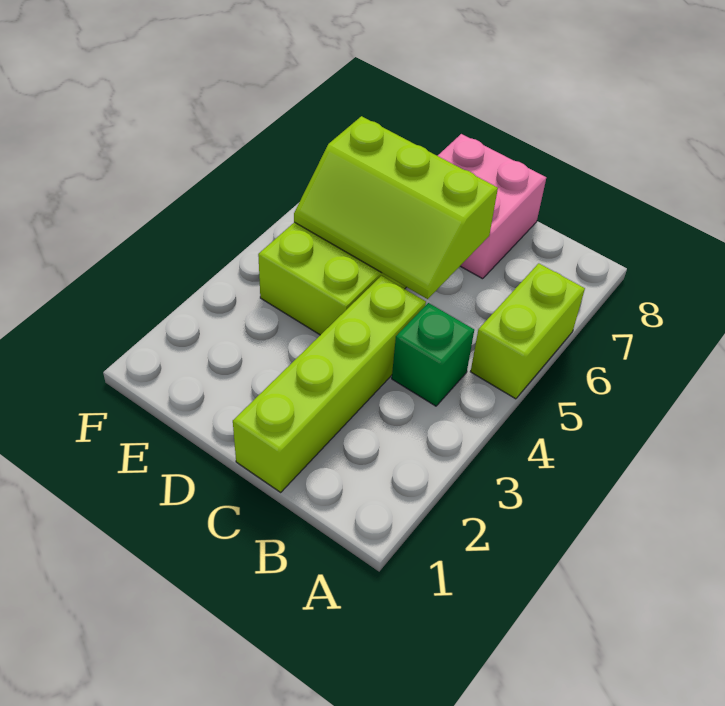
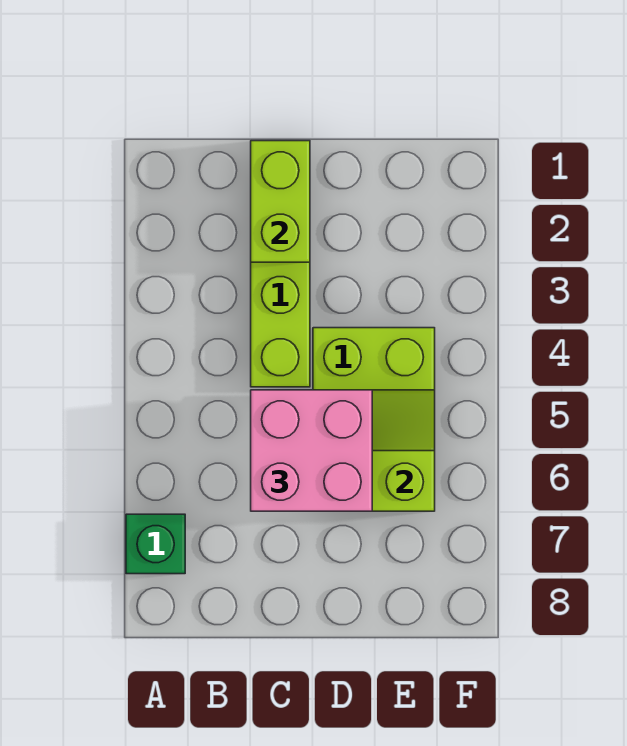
lime brick A5:A6 level 1 -> lime brick C1:C2 level 2
green brick B4 level 1 -> green brick A7 level 1
pink brick C7:D8 level 1 -> pink brick C5:D6 level 3

